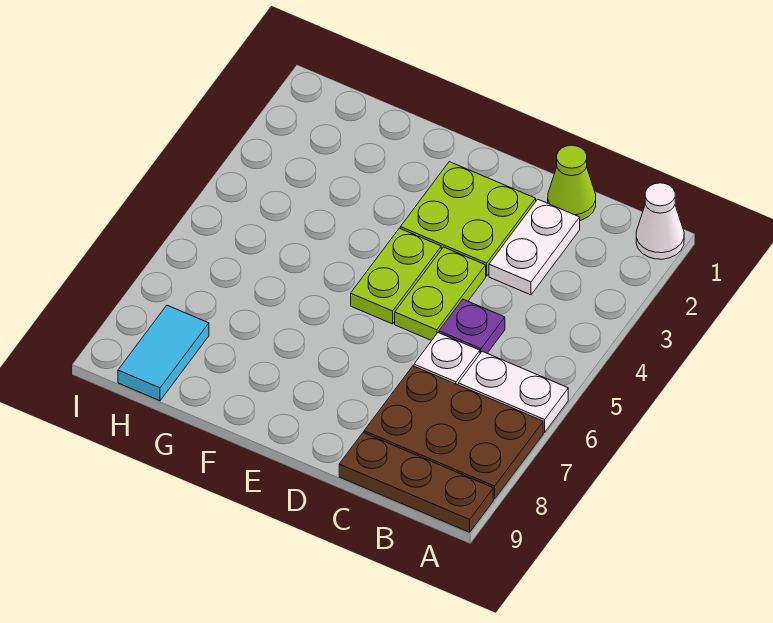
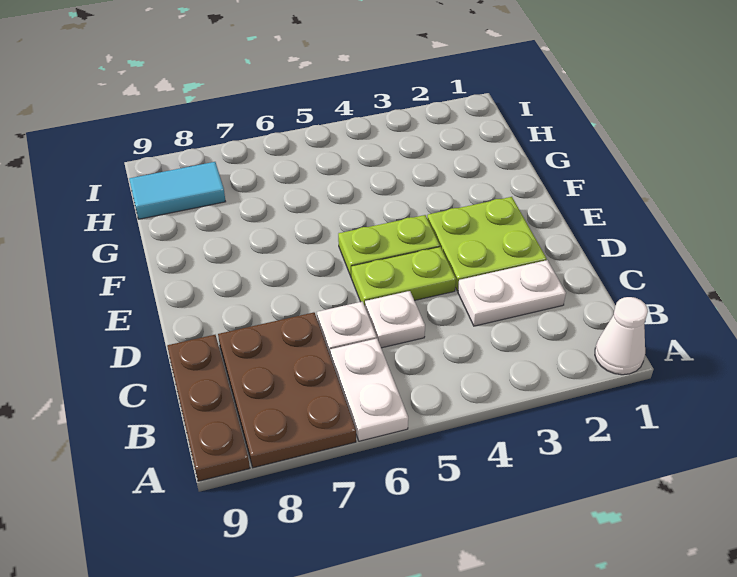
lime cone C1 level 1 -> none
purple plate C5 level 1 -> white plate C5 level 1

